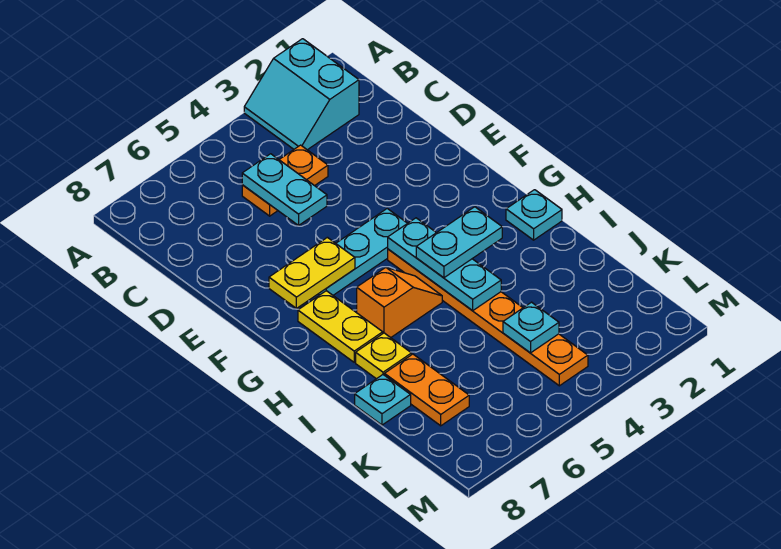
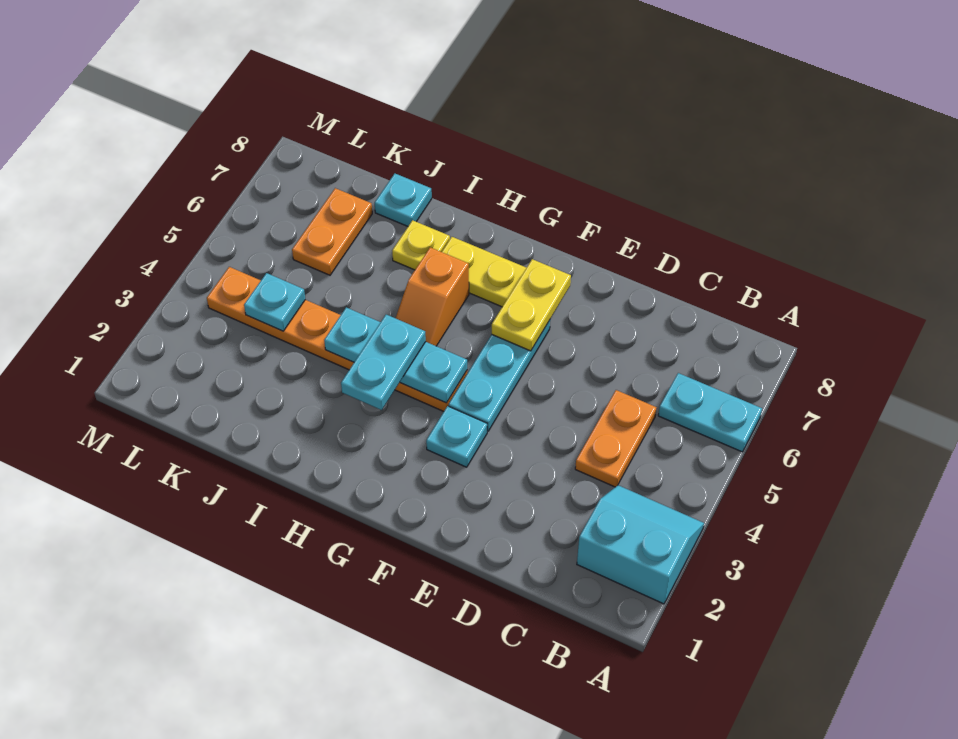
cyan plate C5:D5 level 2 -> cyan plate A6:B6 level 1
cyan plate H1 level 1 -> cyan plate F3 level 1
orange plate J7:K7 level 1 -> orange plate K6:K7 level 1

